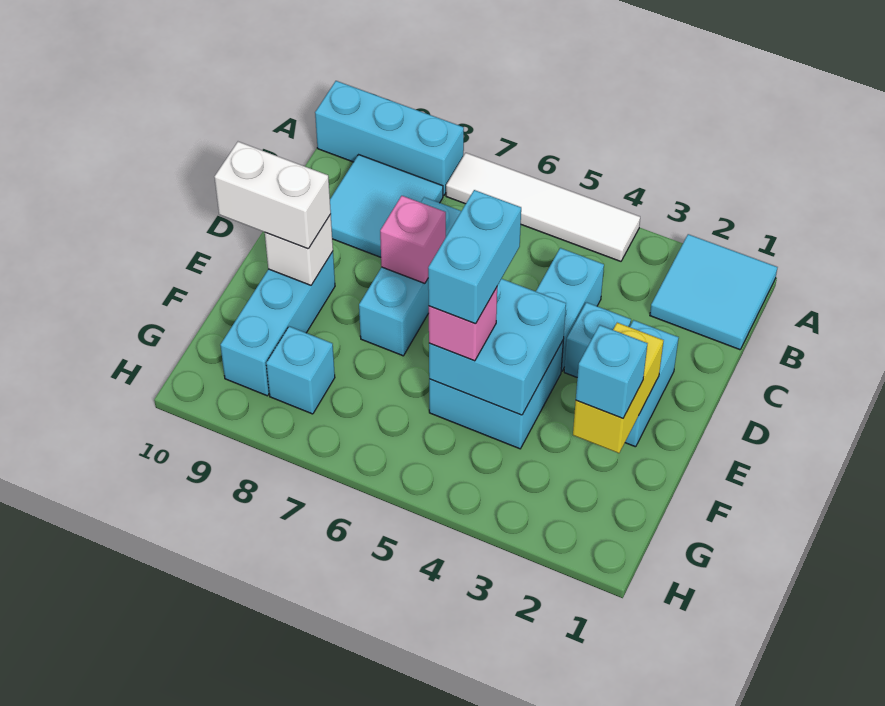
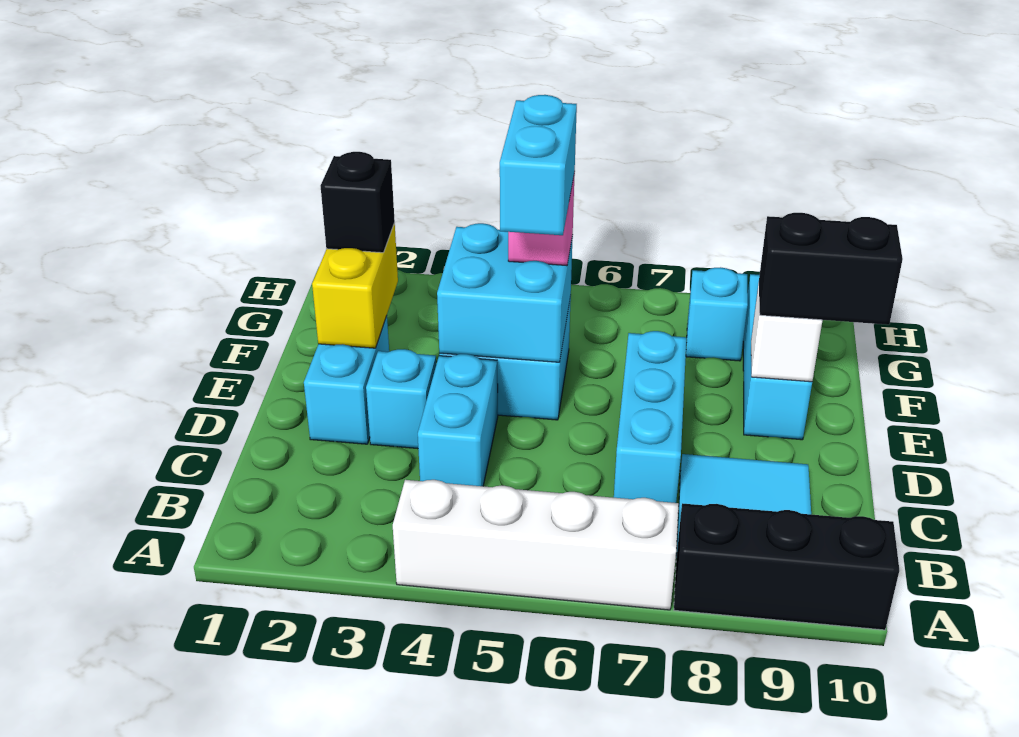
cyan tile A1:B2 level 1 -> none
white tile A4:A7 level 1 -> white brick A4:A7 level 1
cyan brick A8:A10 level 1 -> black brick A8:A10 level 1
pink brick D7 level 2 -> none
white brick E9:E10 level 3 -> black brick E9:E10 level 3
cyan brick F2 level 3 -> black brick F2 level 3

